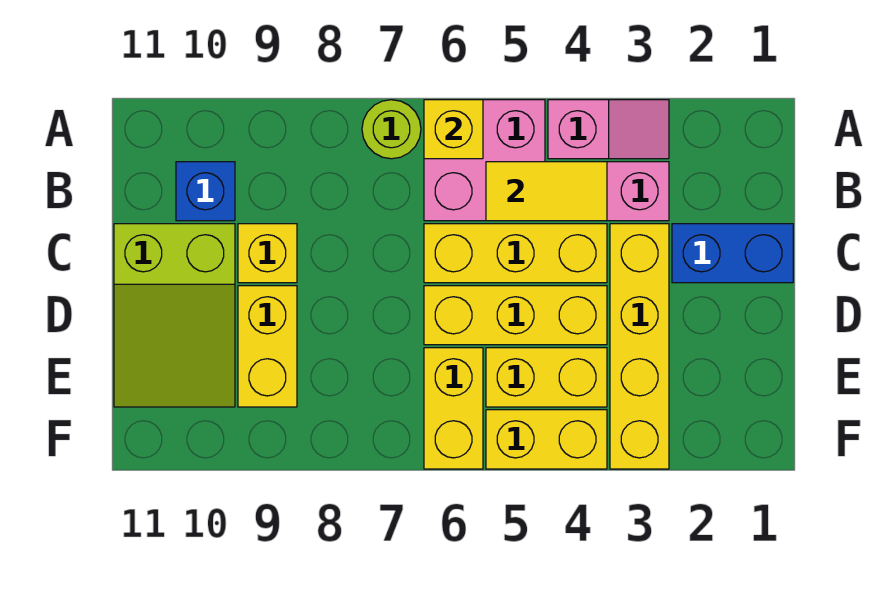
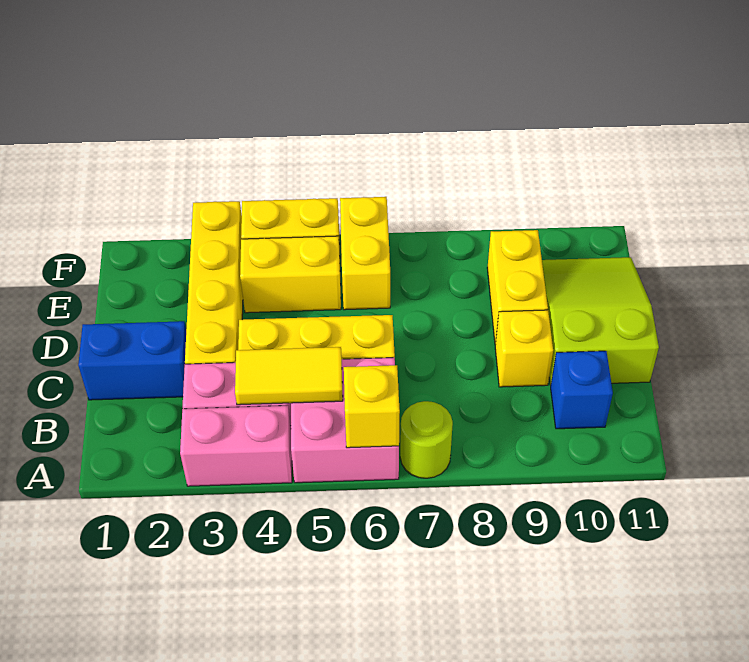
pink slope A3:A4 level 1 top 4 -> pink brick A3:A4 level 1
yellow brick D4:D6 level 1 -> none

